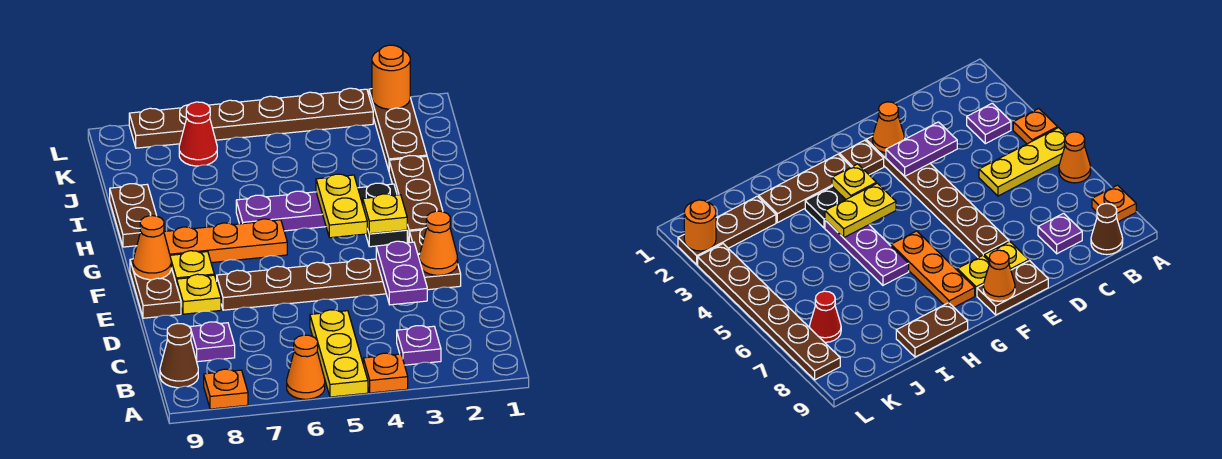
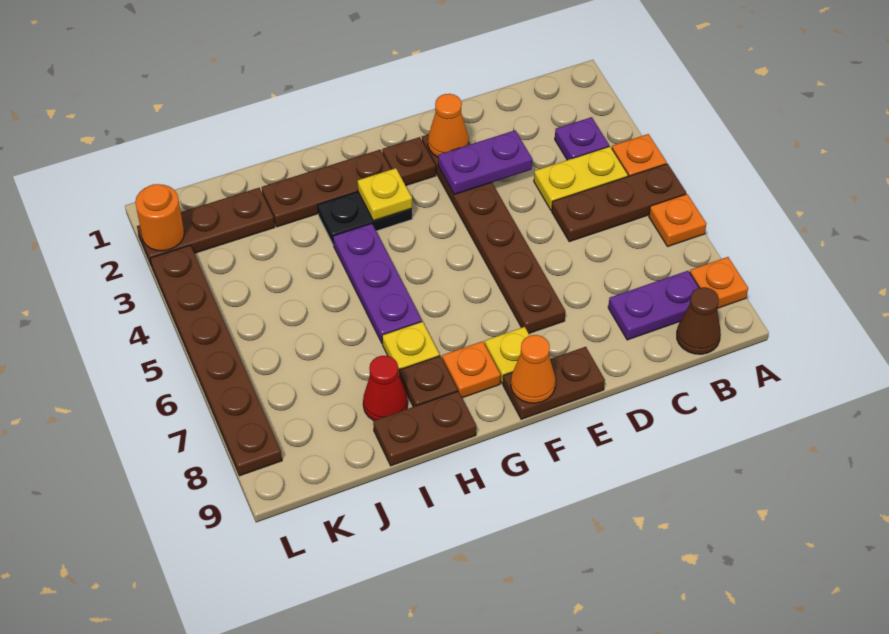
yellow plate A5:C5 level 1 -> brown plate A5:C5 level 1
orange cone A6 level 1 -> orange plate A6 level 1
purple plate C8 level 1 -> purple plate B8:C8 level 1
yellow plate E8 level 1 -> yellow plate H7 level 1
yellow plate G4:H4 level 2 -> yellow plate B4:C4 level 1
orange plate G6:G8 level 1 -> orange plate G8 level 1
none -> brown plate H8 level 1
red cone K7 level 1 -> red cone I8 level 1

